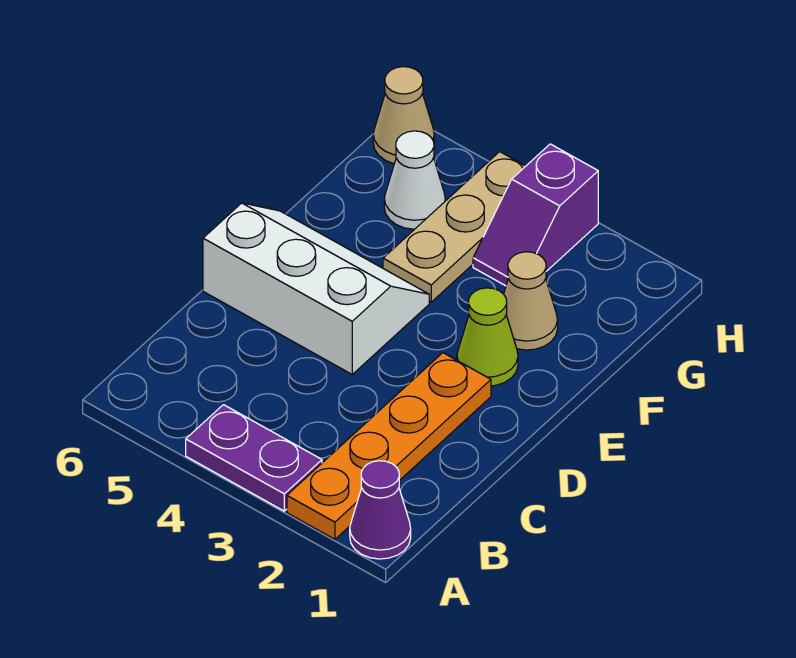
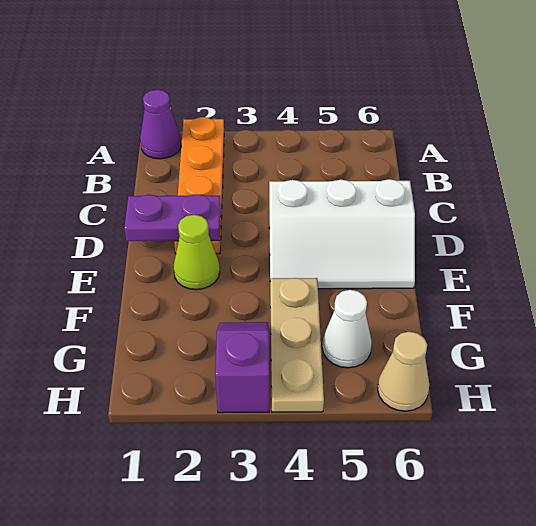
purple plate A3:A4 level 1 -> purple plate D1:D2 level 2
tan cone F2 level 1 -> none

